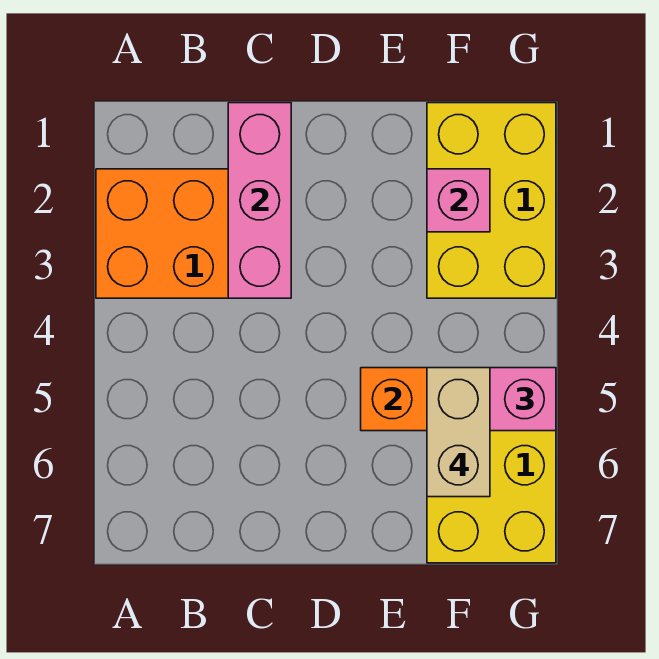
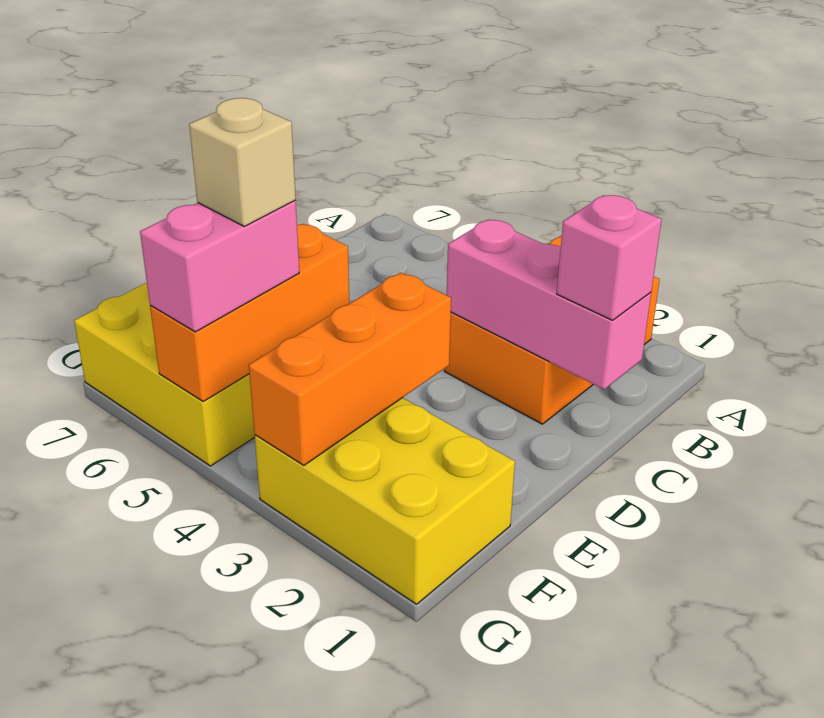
none -> orange brick E3:G3 level 2
pink brick F2 level 2 -> pink brick C1 level 3
tan brick F5:F6 level 4 -> tan brick F5 level 4

